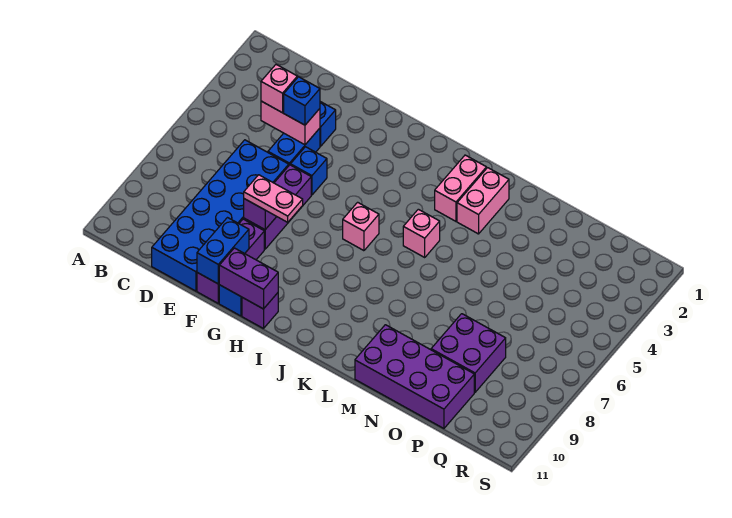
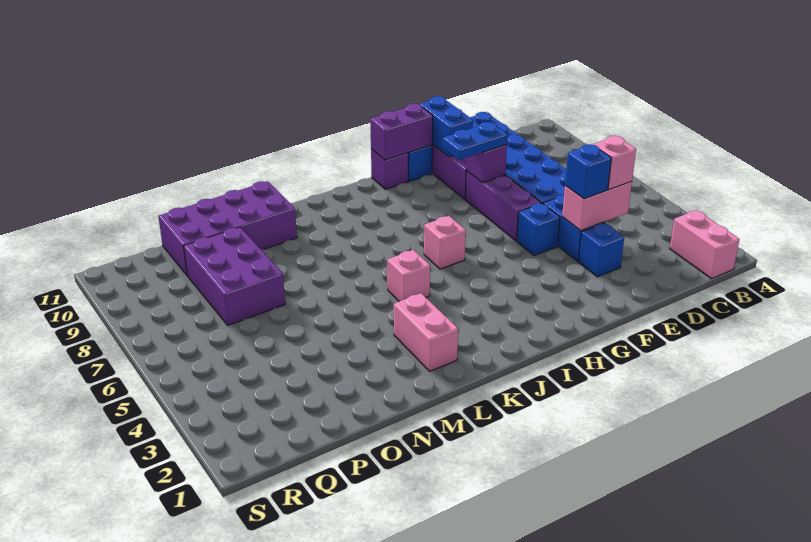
pink plate F8:G8 level 3 -> blue plate F8:G8 level 3
pink brick K2:K3 level 1 -> pink brick B1:B2 level 1
purple brick O8:P9 level 1 -> purple brick O7:P9 level 1

